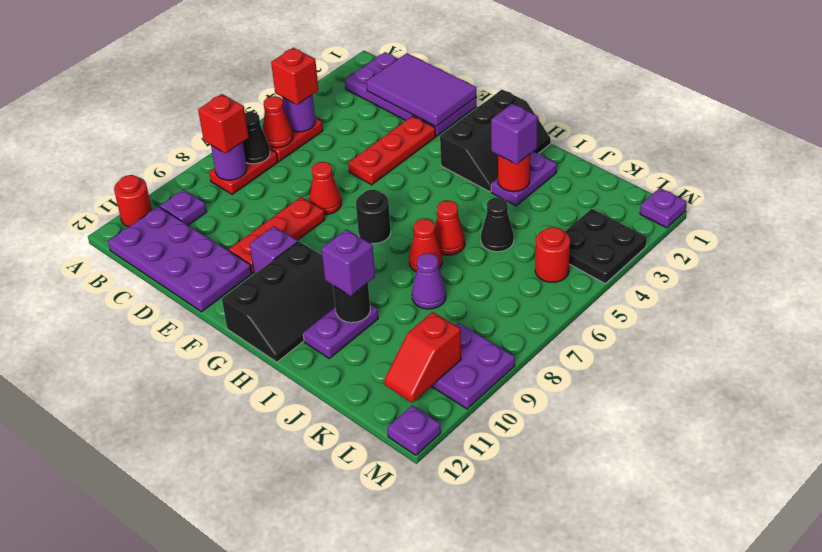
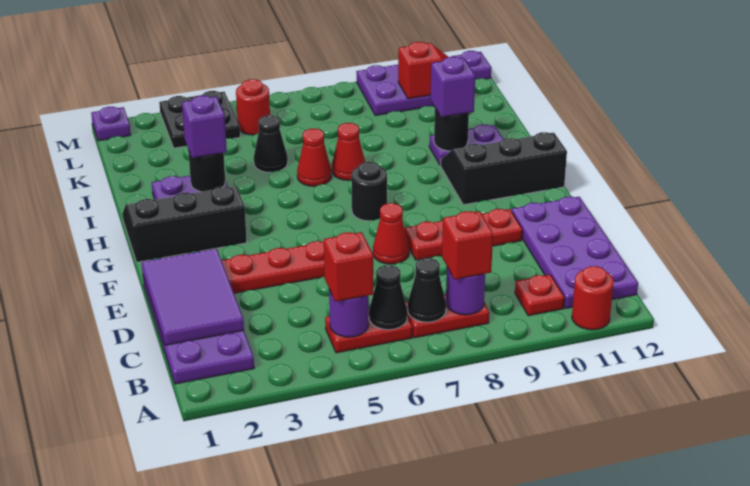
red cone B6 level 2 -> black cone B6 level 2
purple plate B10 level 1 -> red plate B10 level 1
purple brick F10 level 1 -> none
red round brick I3 level 2 -> black round brick I3 level 2
purple cone J8 level 1 -> none

